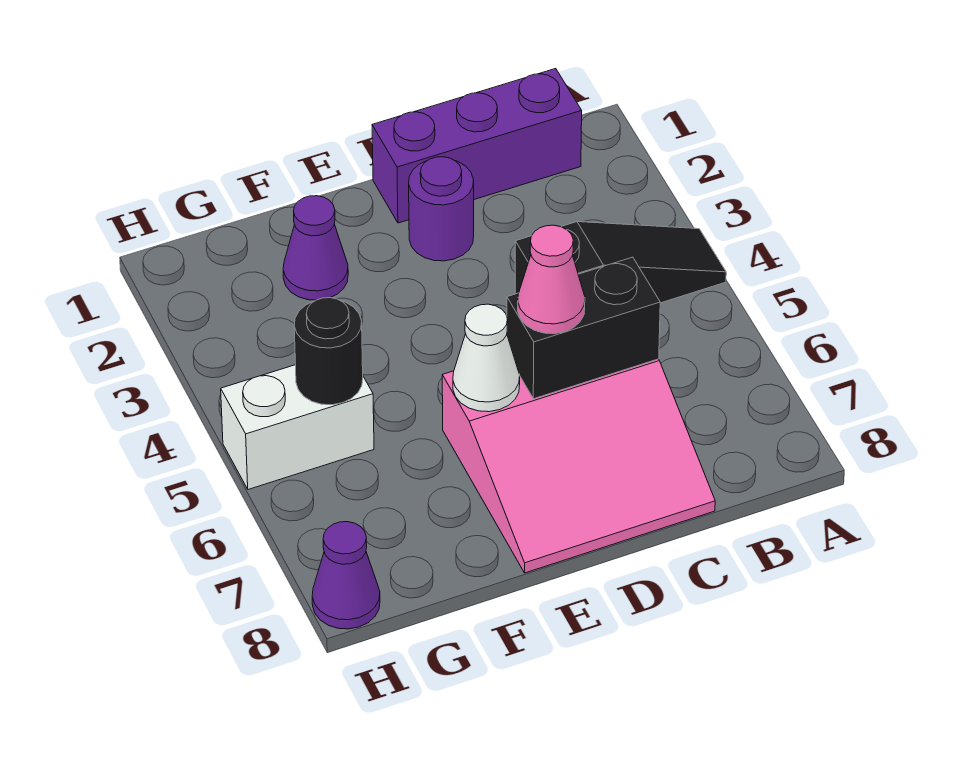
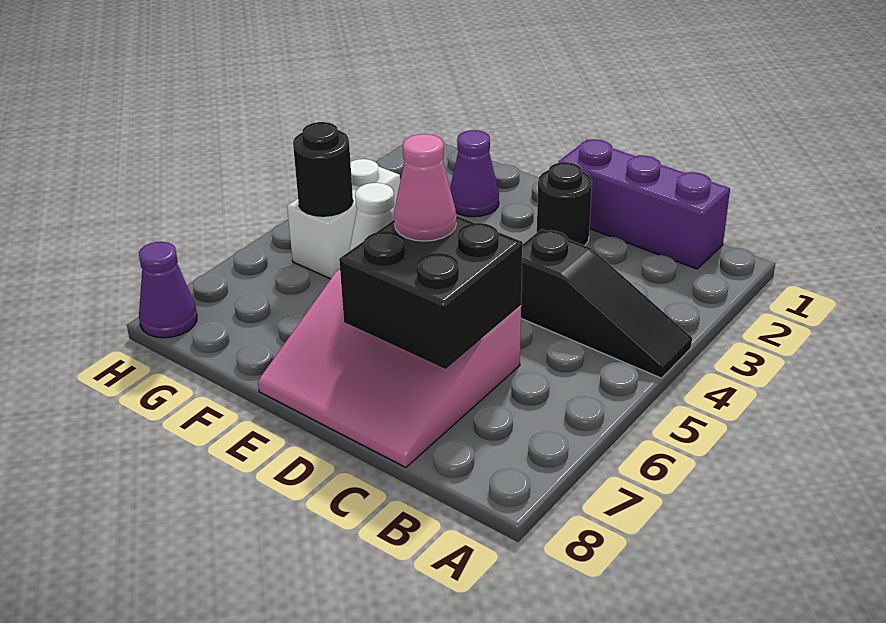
black brick C6:D6 level 2 -> black brick C6:D7 level 2
purple round brick D2 level 1 -> black round brick D2 level 1
white brick G5:H5 level 1 -> white brick G4:G5 level 1

